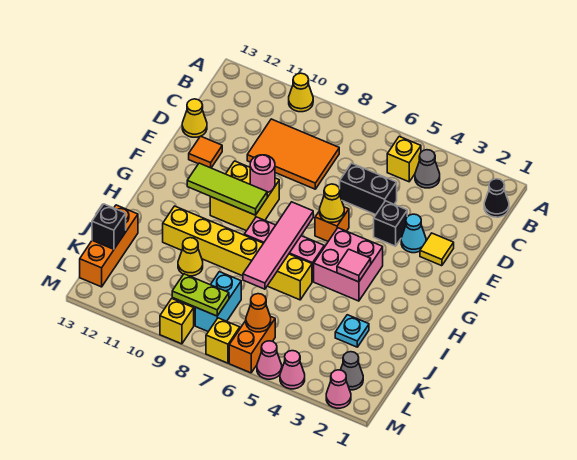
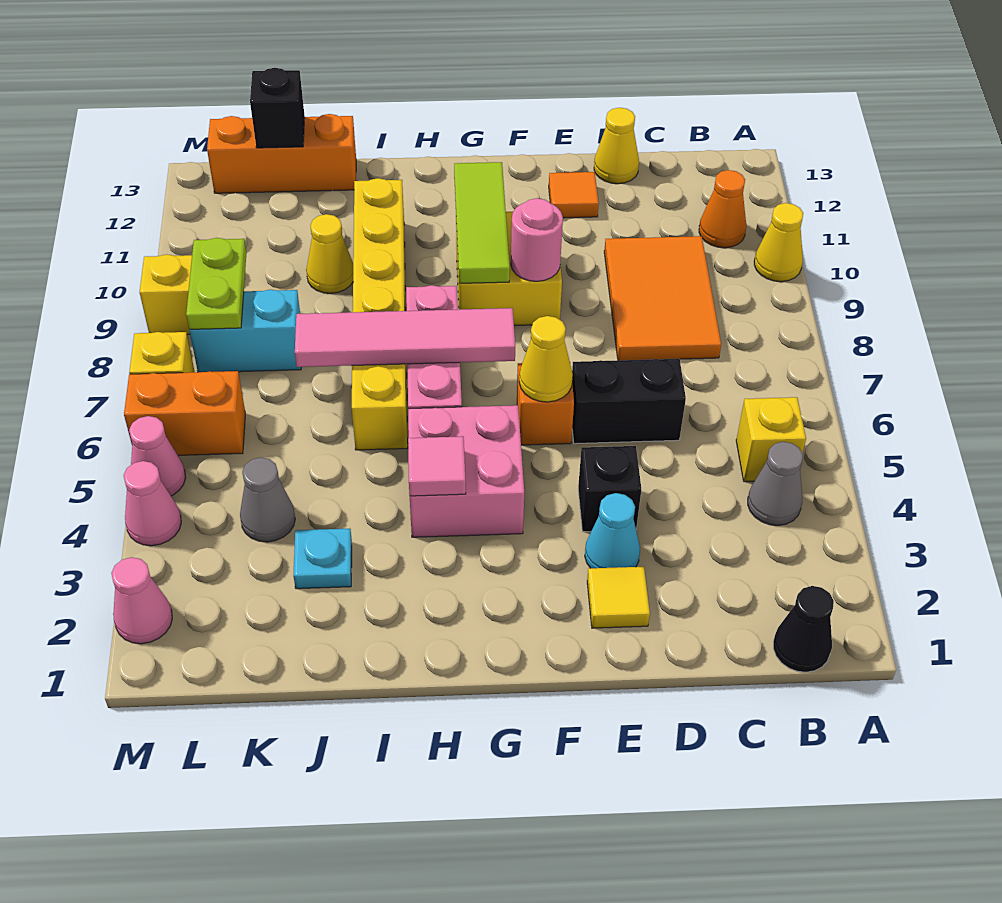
black brick D5:D6 level 1 -> black brick D6:E6 level 1
grey cone L2 level 1 -> grey cone K4 level 1
orange cone L6 level 2 -> orange cone B11 level 1

